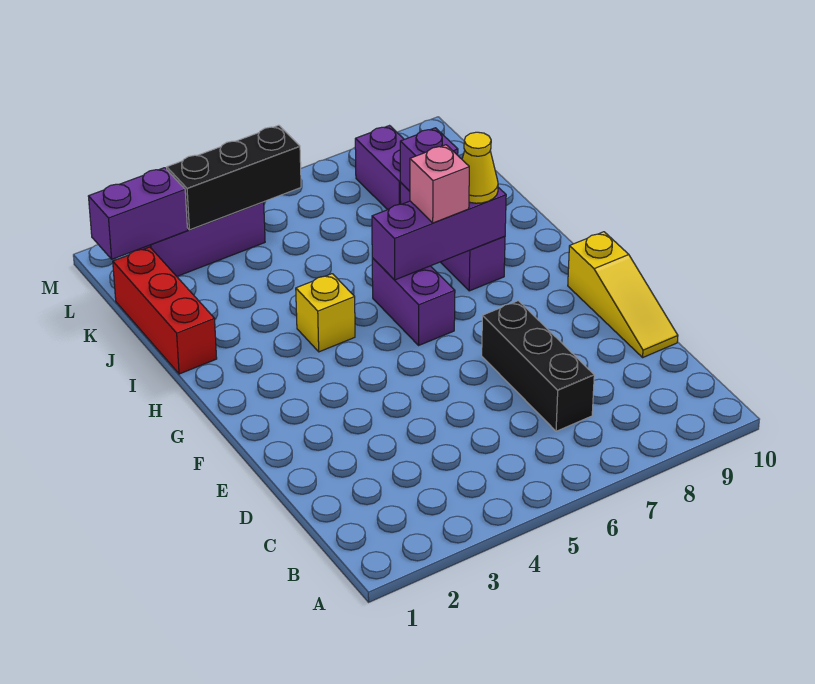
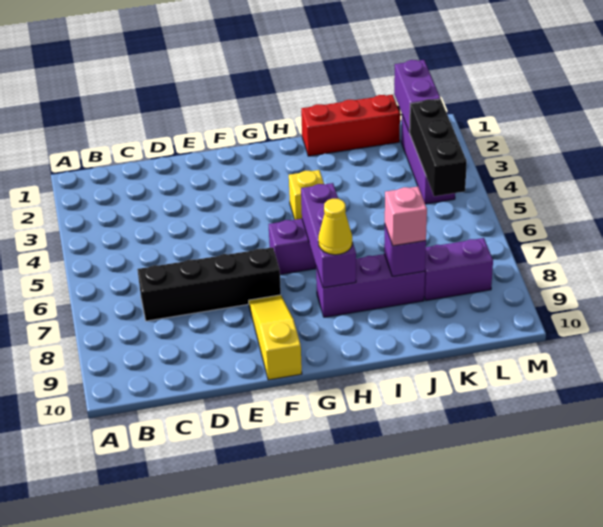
black brick C7:E7 level 1 -> black brick C7:F7 level 1
yellow slope D10:F10 level 1 top F -> yellow slope F8:F10 level 1 top 10
pink brick H7 level 3 -> pink brick J8 level 3

